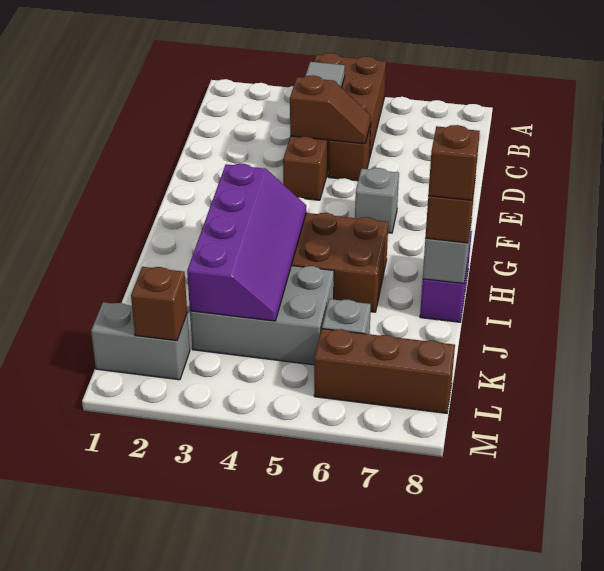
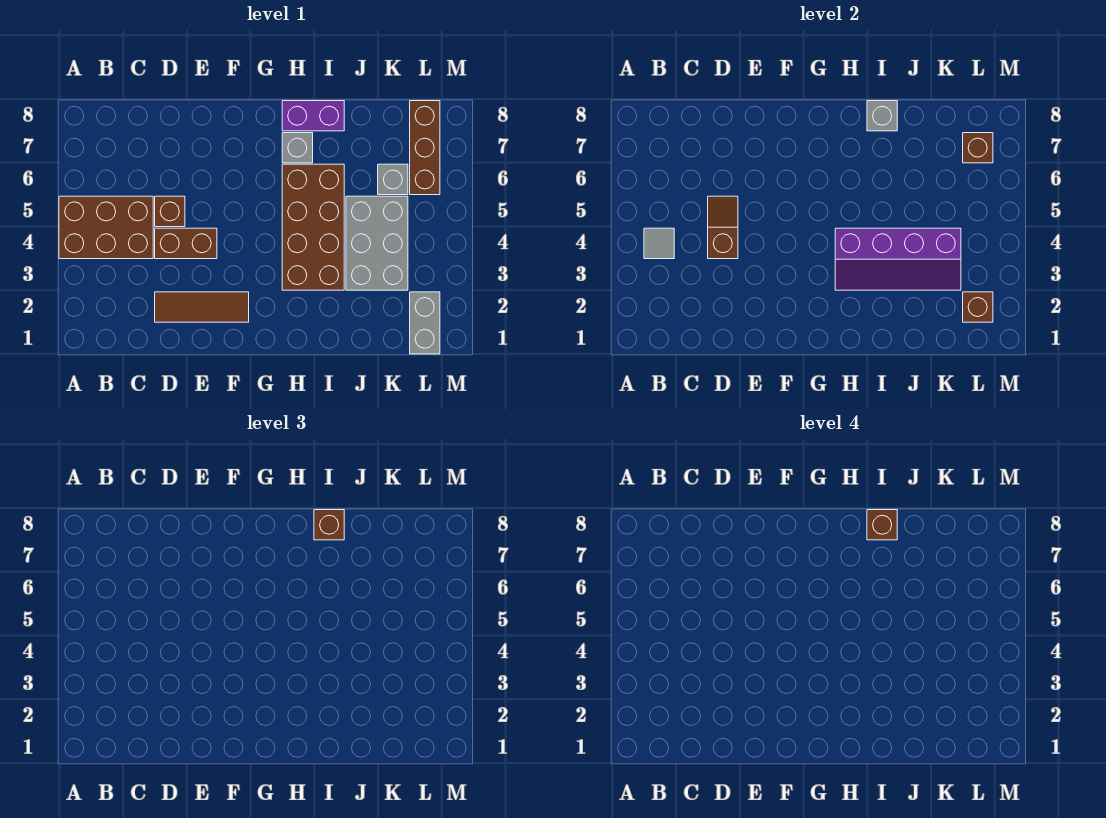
none -> brown tile D2:F2 level 1
grey brick F6 level 1 -> grey brick H7 level 1
purple slope H3:K4 level 2 top 3 -> purple slope H3:K4 level 2 top 4
none -> brown brick L7 level 2

